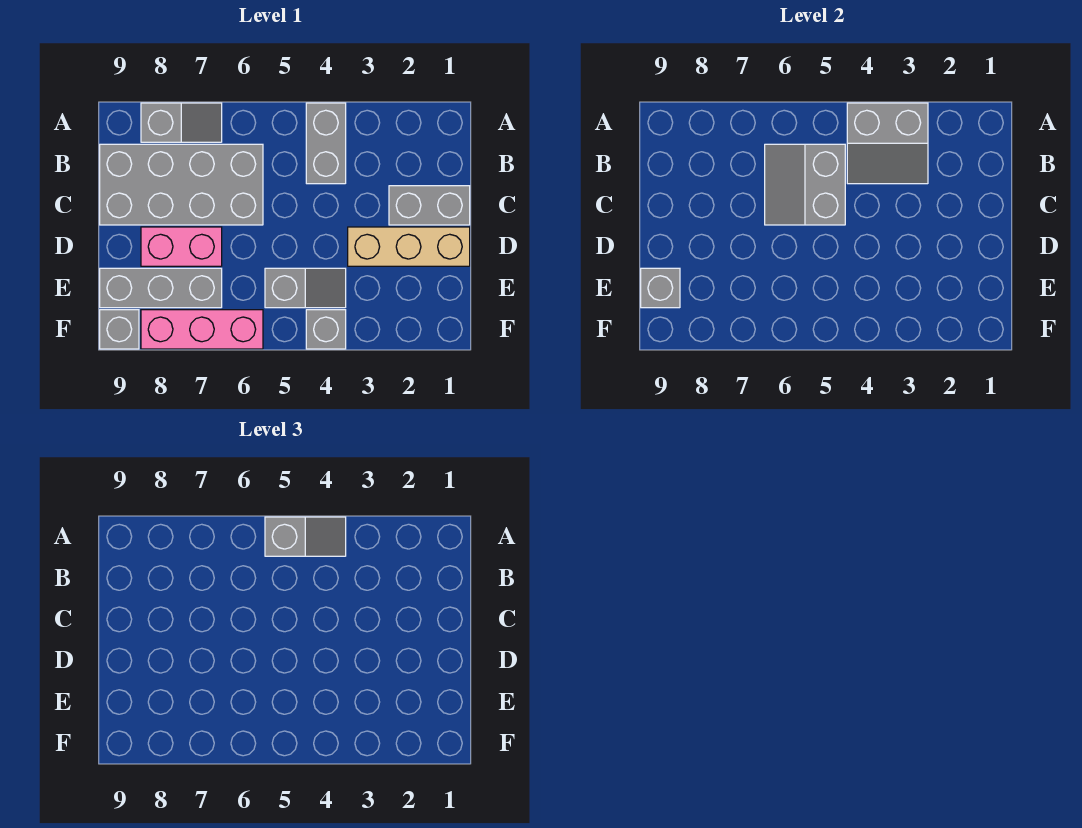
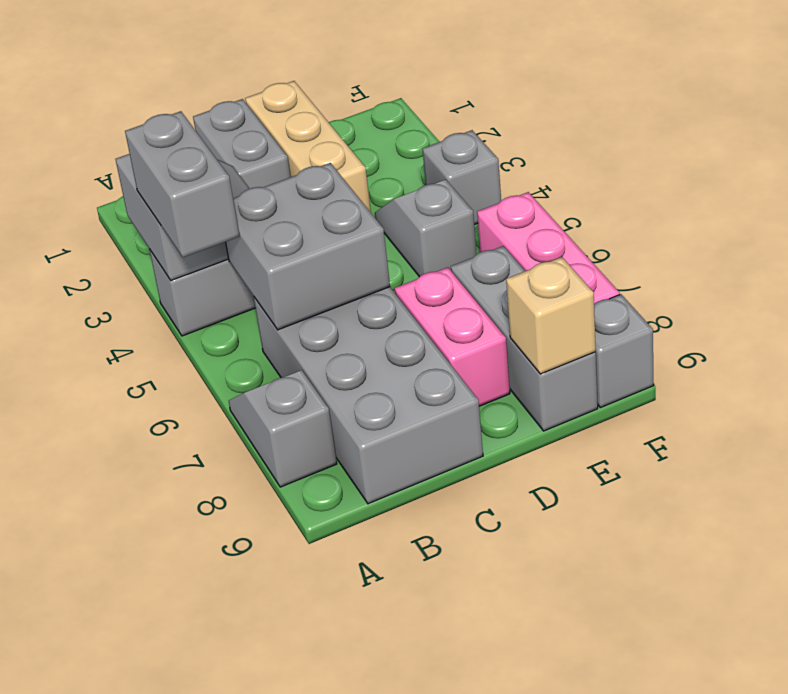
grey slope A4:A5 level 3 top 5 -> grey brick A4:A5 level 3
grey slope B5:C6 level 2 top 5 -> grey brick B5:C6 level 2
grey brick E9 level 2 -> tan brick E9 level 2

